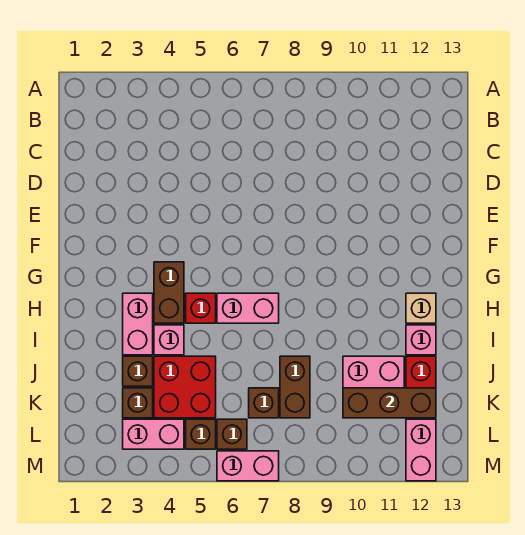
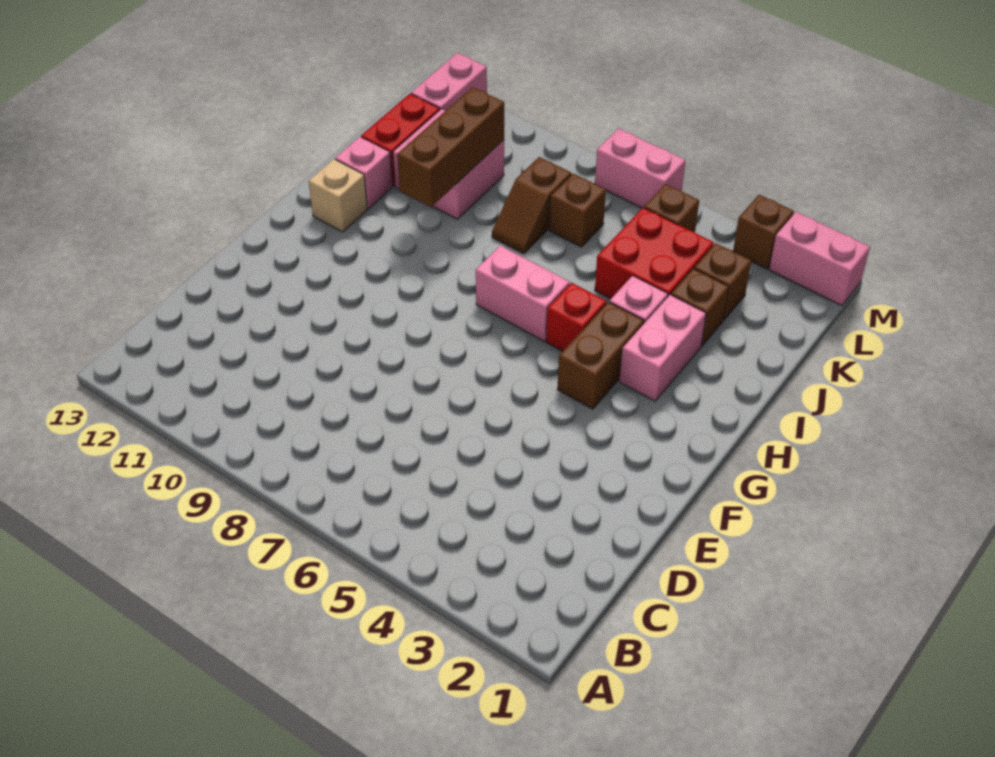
brown brick J8:K8 level 1 -> brown slope J8:K8 level 1 top K
brown brick K10:K12 level 2 -> brown brick I10:K10 level 2
pink brick L3:L4 level 1 -> pink brick M1:M2 level 1
brown brick L6 level 1 -> brown brick M3 level 1

